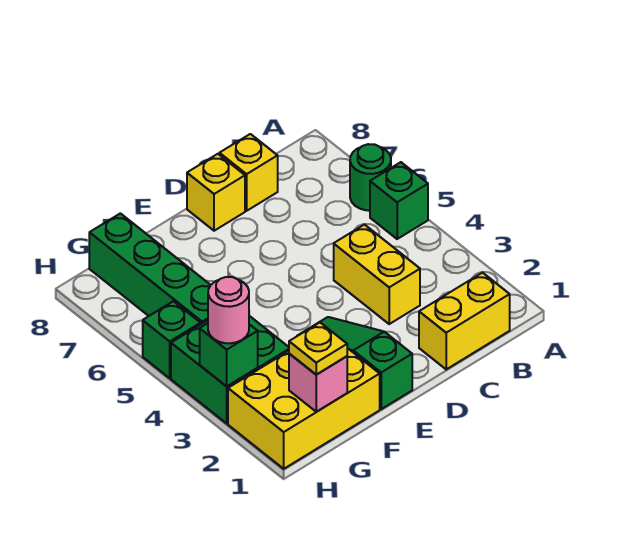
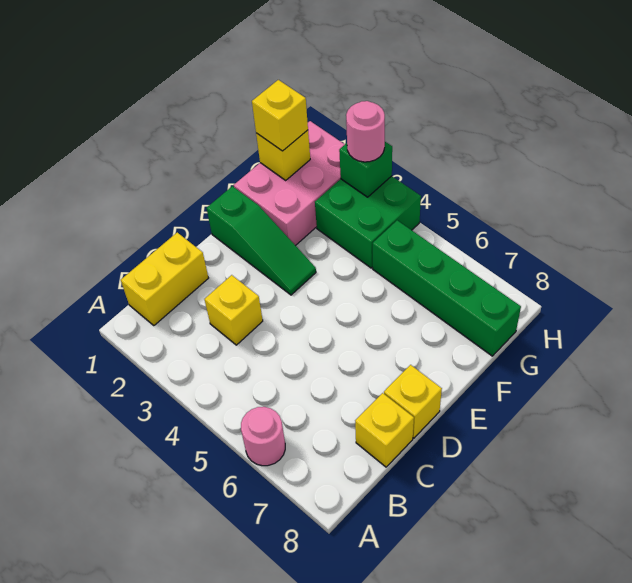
green brick A5 level 1 -> none
green round brick A6 level 1 -> pink round brick A6 level 1
yellow brick C3:C4 level 1 -> yellow brick C3 level 1
yellow brick F1:H2 level 1 -> pink brick F1:H2 level 1
pink brick G1 level 2 -> yellow brick G1 level 2
yellow plate G1 level 3 -> yellow brick G1 level 3
green brick H5 level 1 -> none

